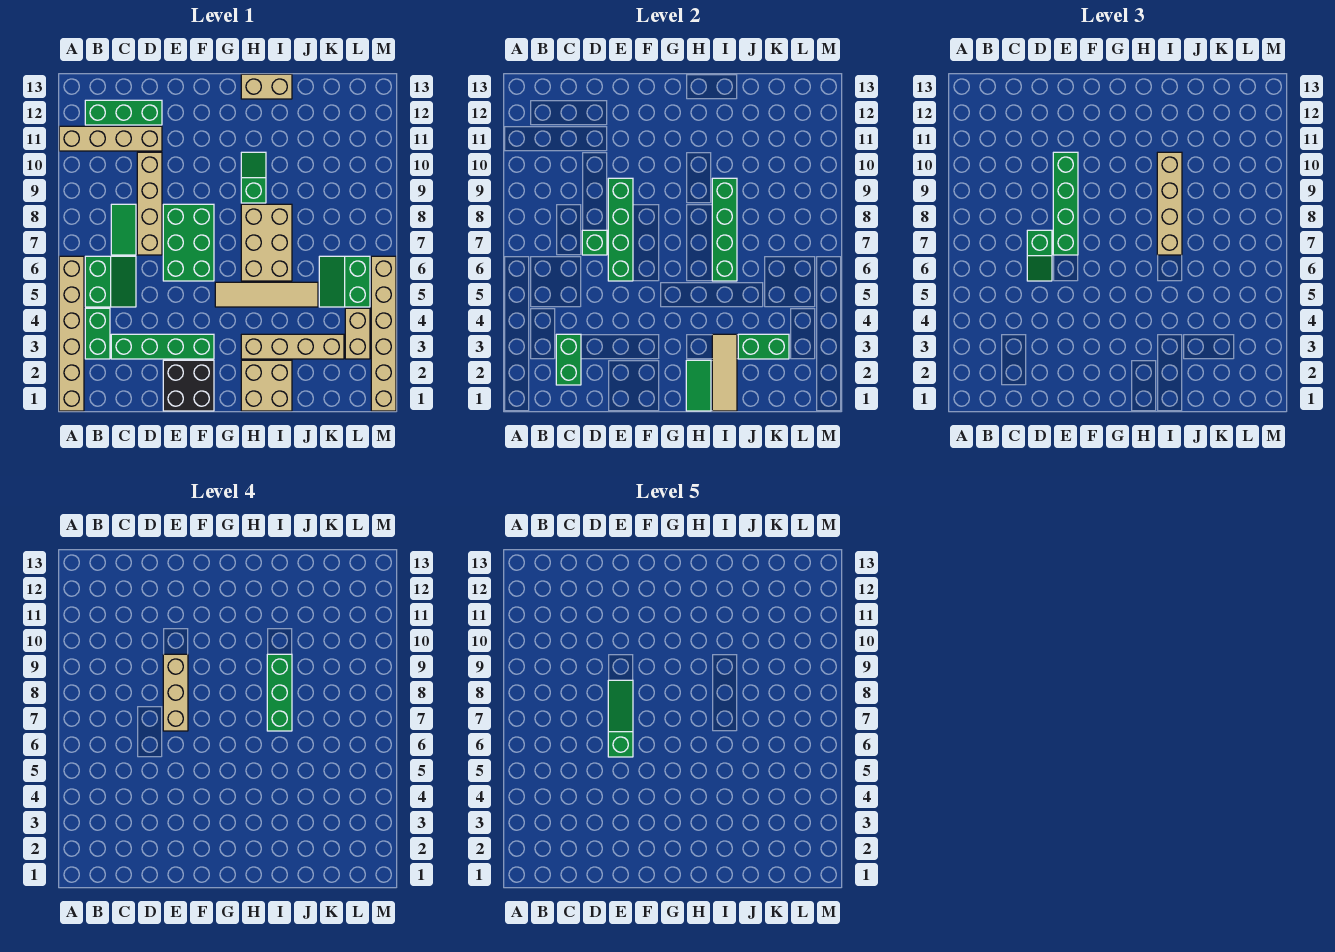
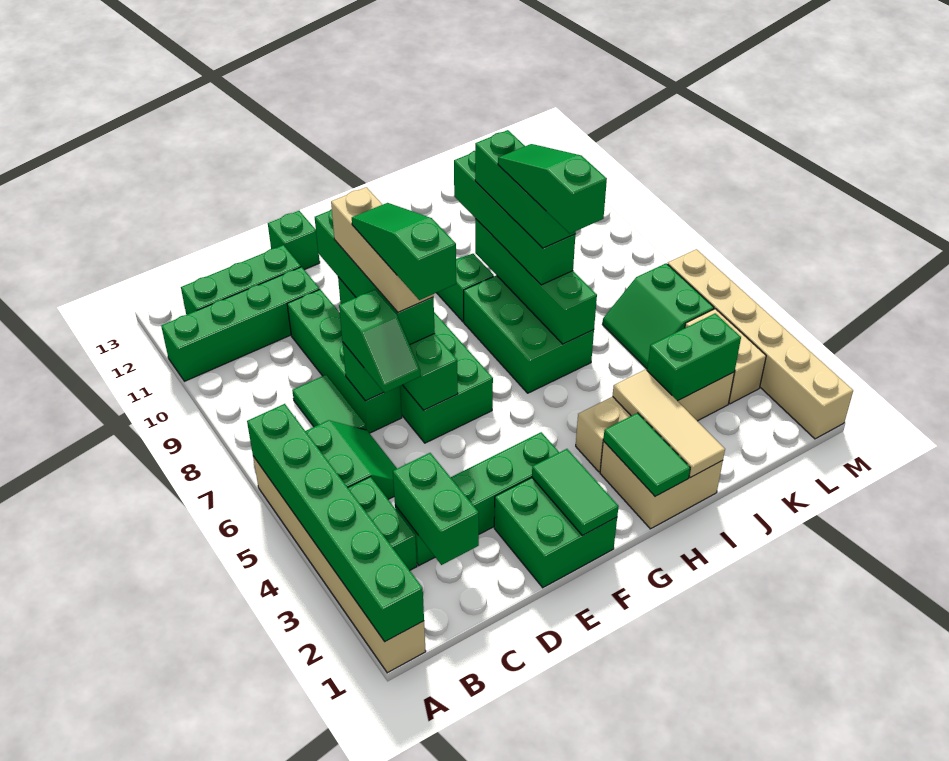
none -> green brick A1:A6 level 2
tan brick A11:D11 level 1 -> green brick A11:D11 level 1
tan brick D7:D10 level 1 -> green brick D7:D10 level 1
black brick E1:F2 level 1 -> green brick E1:F2 level 1
none -> green brick E13 level 1
none -> green tile F1:F2 level 2
tan tile G5:J5 level 1 -> none
tan brick H6:I8 level 1 -> green brick H6:I8 level 1
tan brick H13:I13 level 1 -> none
none -> green slope I6:I8 level 5 top 6
tan brick I7:I10 level 3 -> green brick I7:I10 level 3

